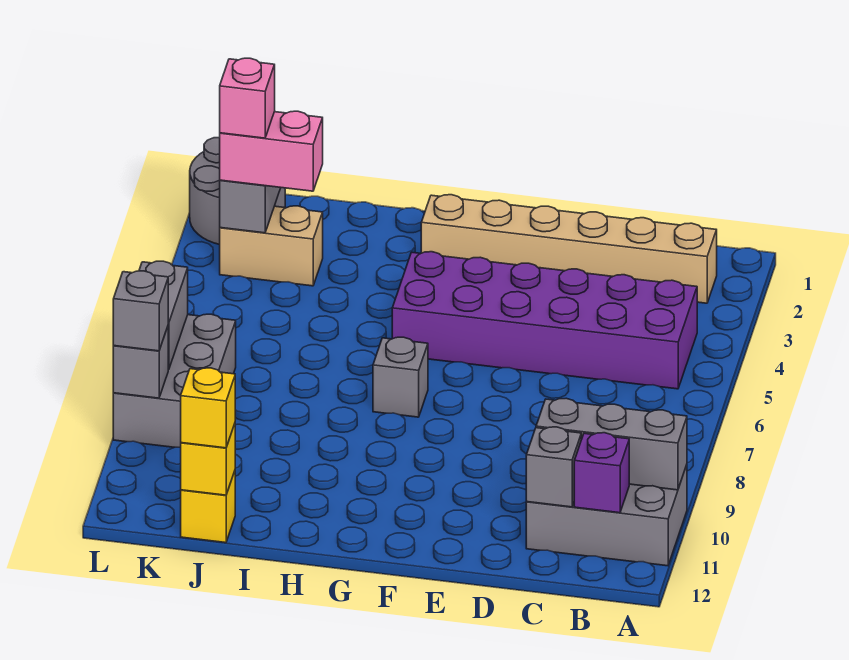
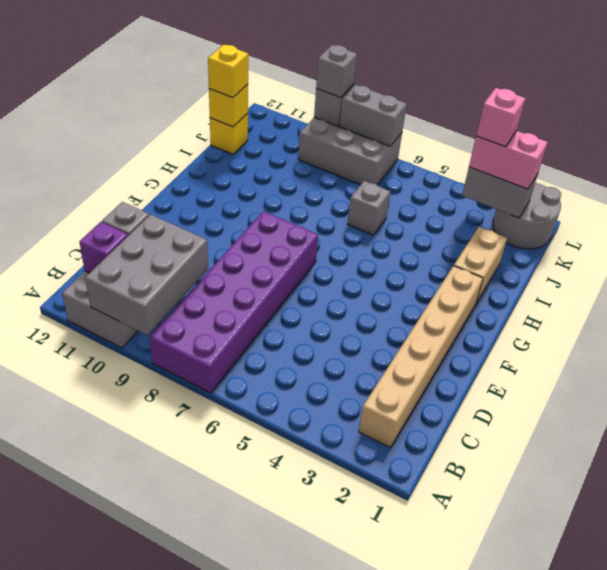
grey brick A10:C10 level 2 -> grey brick A9:C10 level 2
purple brick B4:G5 level 1 -> purple brick A7:F8 level 1
grey brick G7 level 1 -> grey brick I6 level 1
tan brick J3:K3 level 1 -> tan brick H2:I2 level 1
pink brick J3:K3 level 3 -> pink brick K2:K3 level 3

